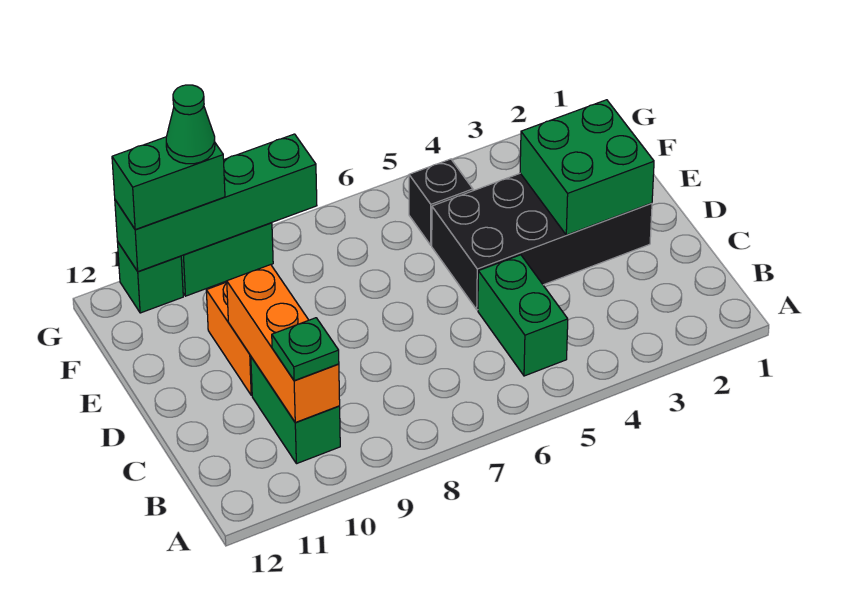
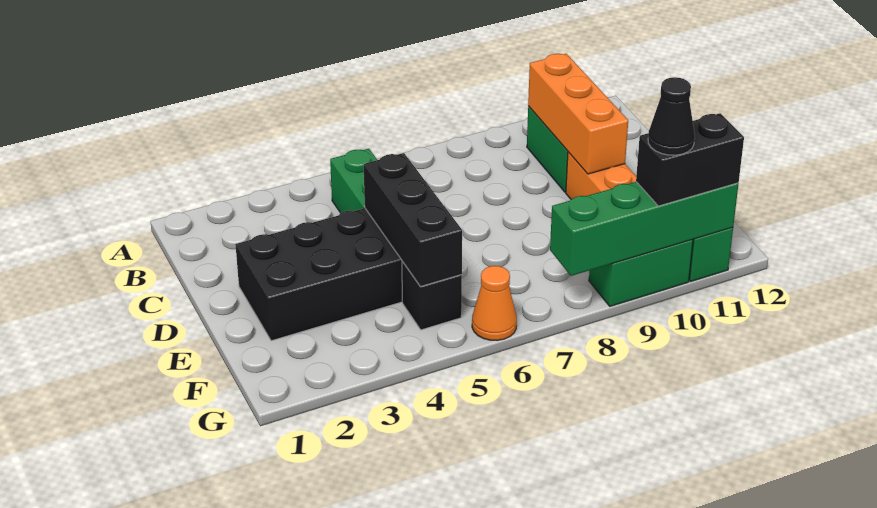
green plate B10 level 3 -> none
green brick D2:E3 level 2 -> none
none -> black brick D5:F5 level 2
none -> orange cone G6 level 1
green brick G10:G11 level 3 -> black brick G10:G11 level 3
green cone G10 level 4 -> black cone G10 level 4

